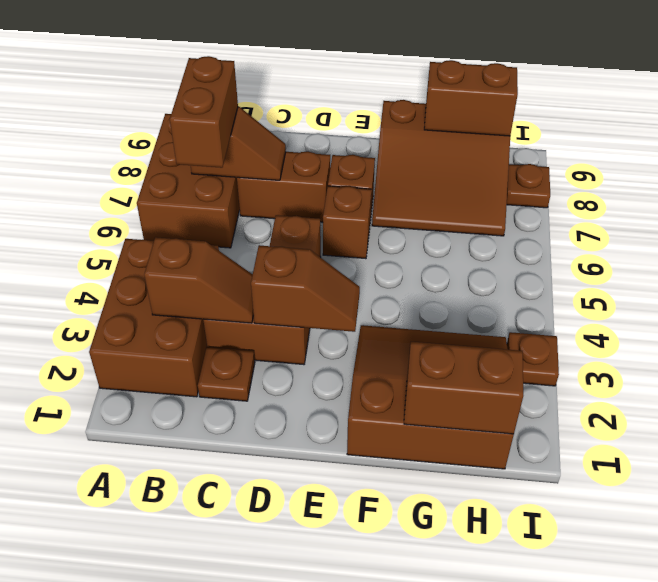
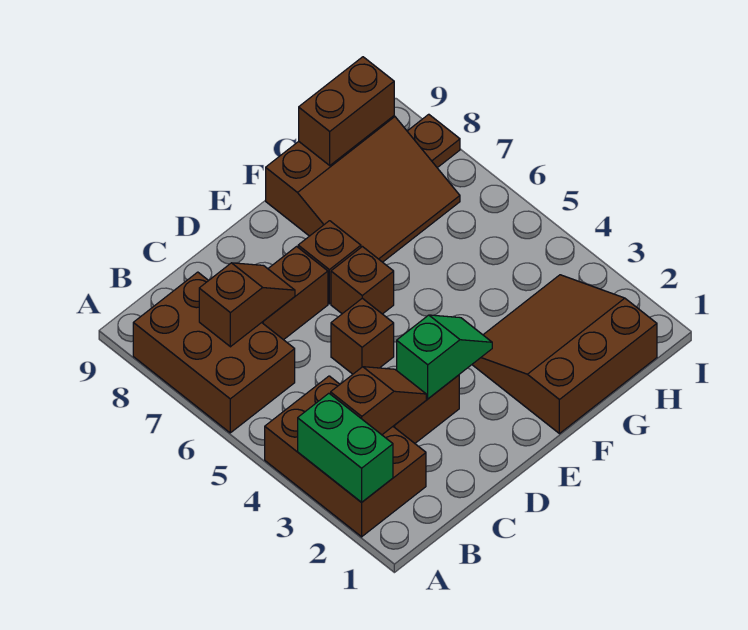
none -> green brick A2:A3 level 2
brown brick B6:B7 level 3 -> none
brown plate C2 level 1 -> none
brown slope D3:E3 level 2 top D -> green slope D3:E3 level 2 top D
brown brick G1:H1 level 2 -> none
brown plate I3 level 1 -> none

